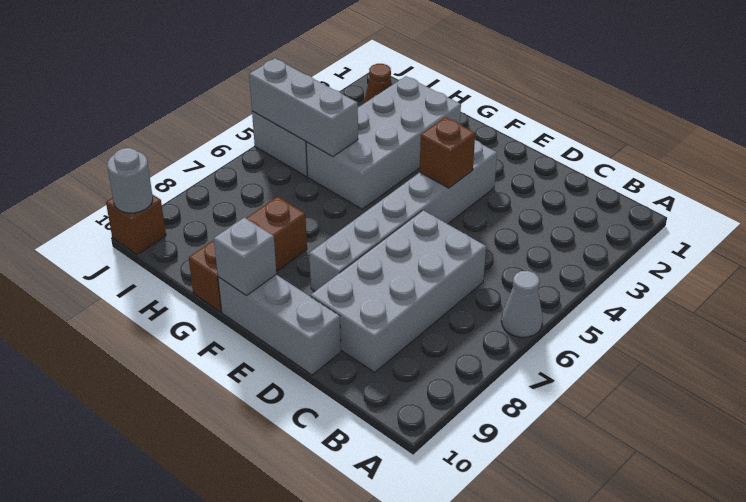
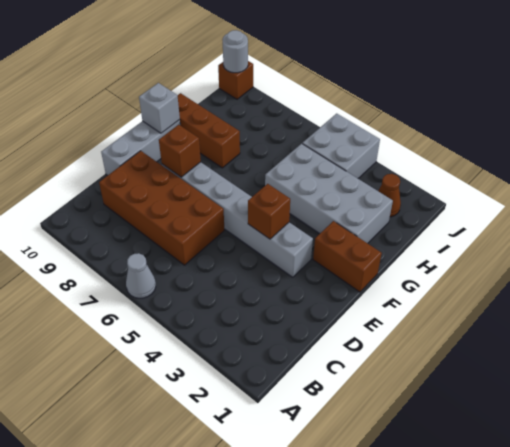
grey brick C6:D9 level 1 -> brown brick C6:D9 level 1
none -> brown brick E8 level 2
none -> brown brick F1:F2 level 1
grey brick H5:J5 level 2 -> none

